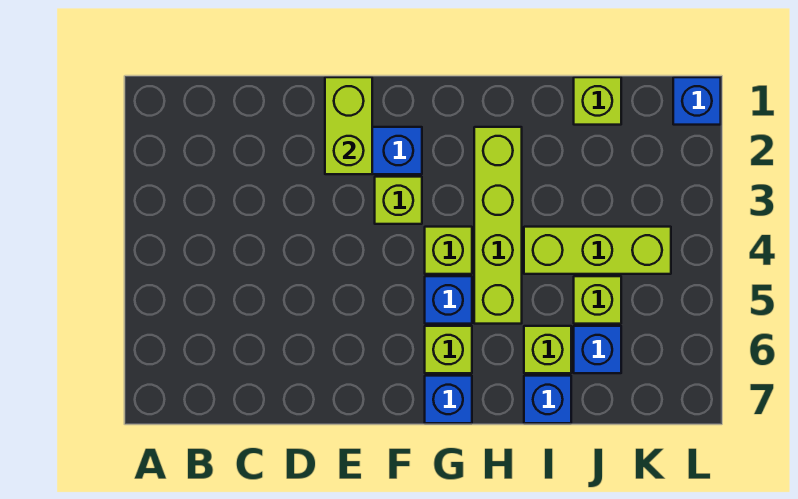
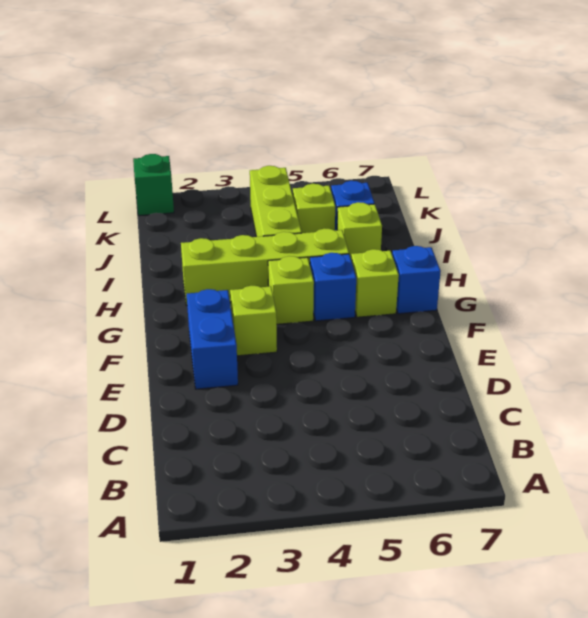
lime brick E1:E2 level 2 -> none
blue brick I7 level 1 -> none
lime brick J1 level 1 -> none
blue brick L1 level 1 -> green brick L1 level 1

